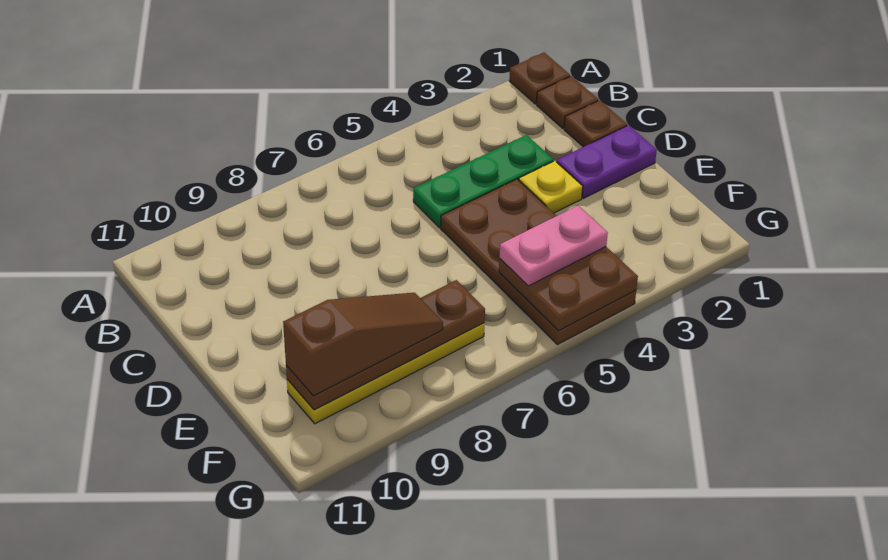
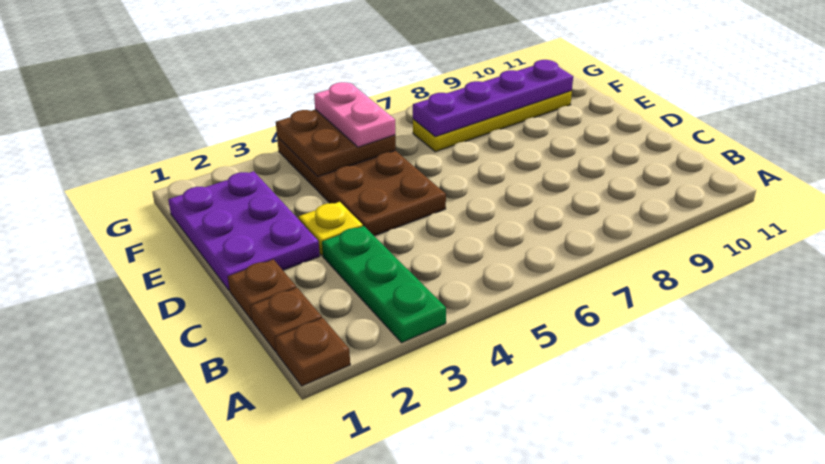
green plate C3:C5 level 1 -> green plate A3:C3 level 1
purple plate D1:D2 level 1 -> purple plate D1:F2 level 1
pink plate F4:F5 level 3 -> pink plate F5:G5 level 3
brown plate F7:F10 level 2 -> purple plate F7:F10 level 2
brown slope F8:F10 level 3 top 10 -> none

